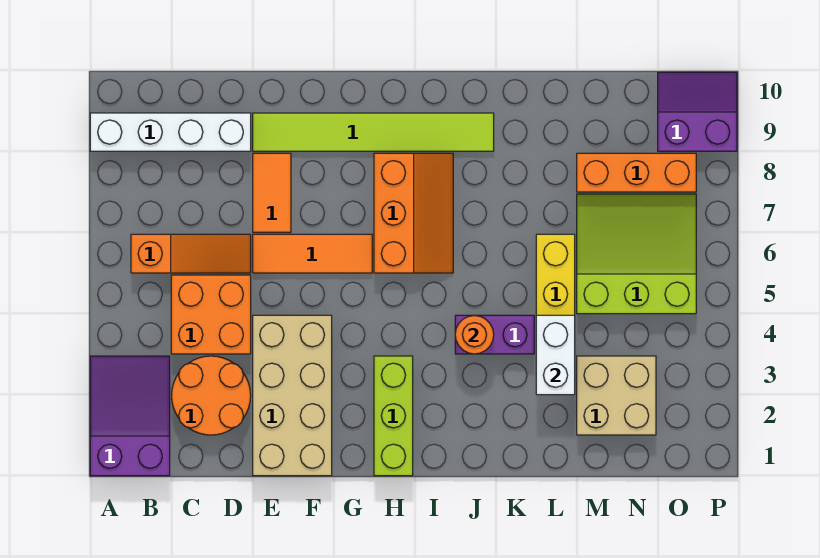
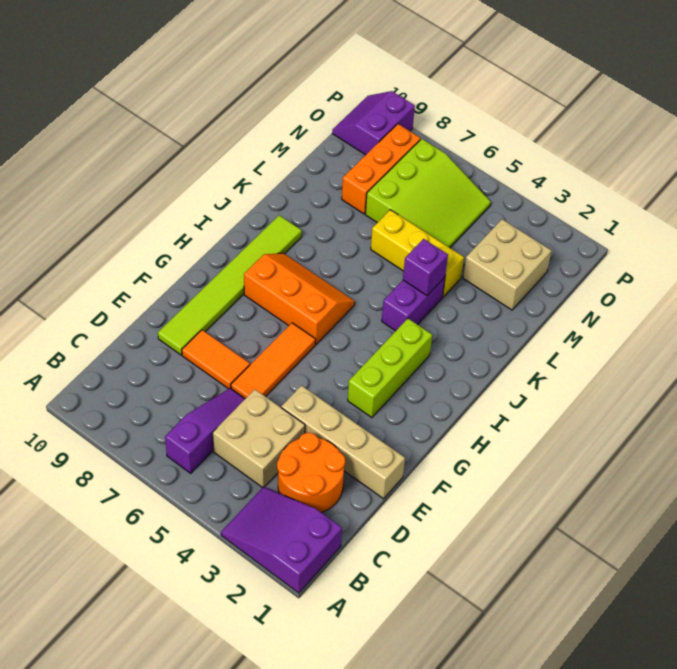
white brick A9:D9 level 1 -> none
orange slope B6:D6 level 1 top B -> purple slope B6:D6 level 1 top B
orange brick C4:D5 level 1 -> tan brick C4:D5 level 1
tan brick E1:F4 level 1 -> tan brick E1:E4 level 1
lime brick H1:H3 level 1 -> lime brick G3:I3 level 1
orange round brick J4 level 2 -> none
none -> purple brick K4 level 2
white brick L3:L4 level 2 -> none
lime slope M5:O7 level 1 top 5 -> lime slope M5:O7 level 1 top 7

